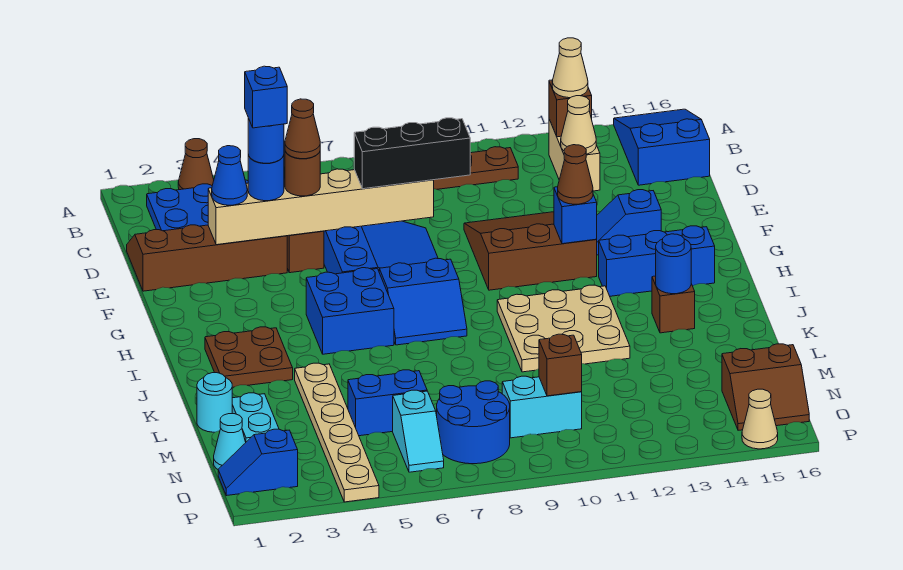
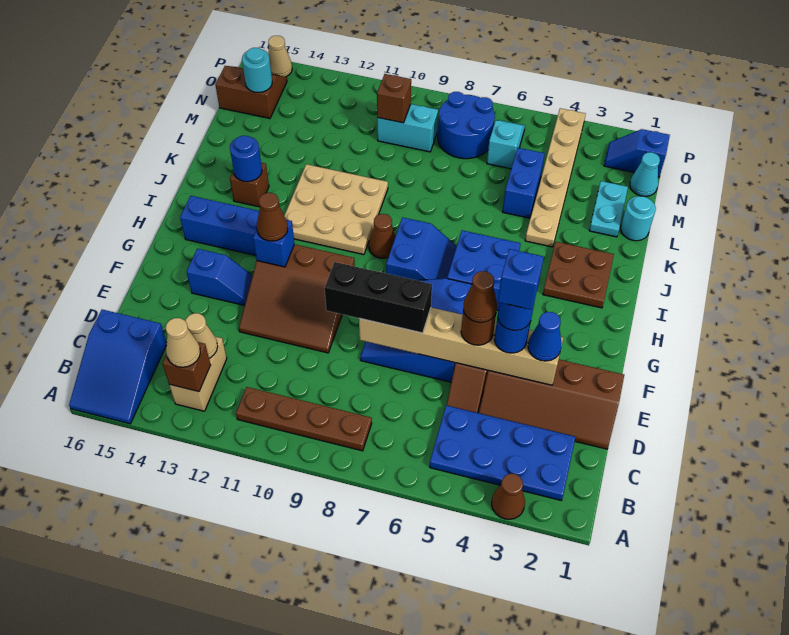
blue slope H7:I8 level 1 top H -> blue slope H7:I8 level 1 top 8
none -> brown cone I9 level 1
blue brick M5:M6 level 1 -> blue brick L5:M5 level 1
none -> cyan round brick N15 level 2
blue slope O1:O2 level 1 top 2 -> blue slope O1:O2 level 1 top 1

